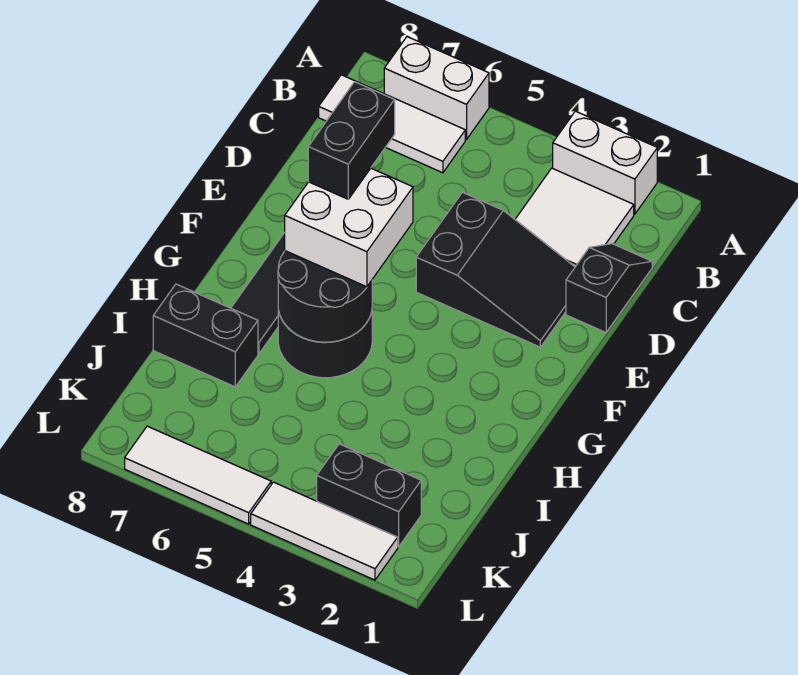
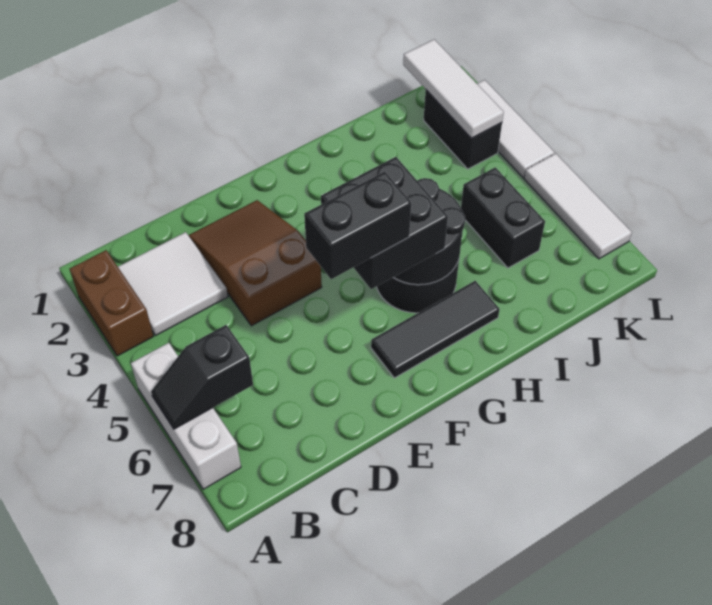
white brick A2:A3 level 1 -> brown brick A2:A3 level 1
white brick A6:A7 level 1 -> white brick A5:A7 level 1
white tile B6:B8 level 1 -> white tile K1:K3 level 2
black slope C1:D1 level 1 top D -> black slope A6:B6 level 2 top B
black slope D2:E4 level 1 top 4 -> brown slope D2:E4 level 1 top 4
white brick F5:G6 level 3 -> black brick F5:G6 level 3
black brick I7:I8 level 1 -> black brick J5:J6 level 1

